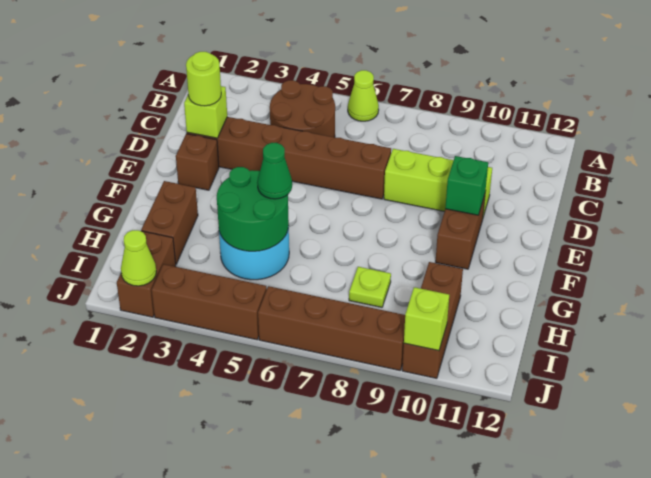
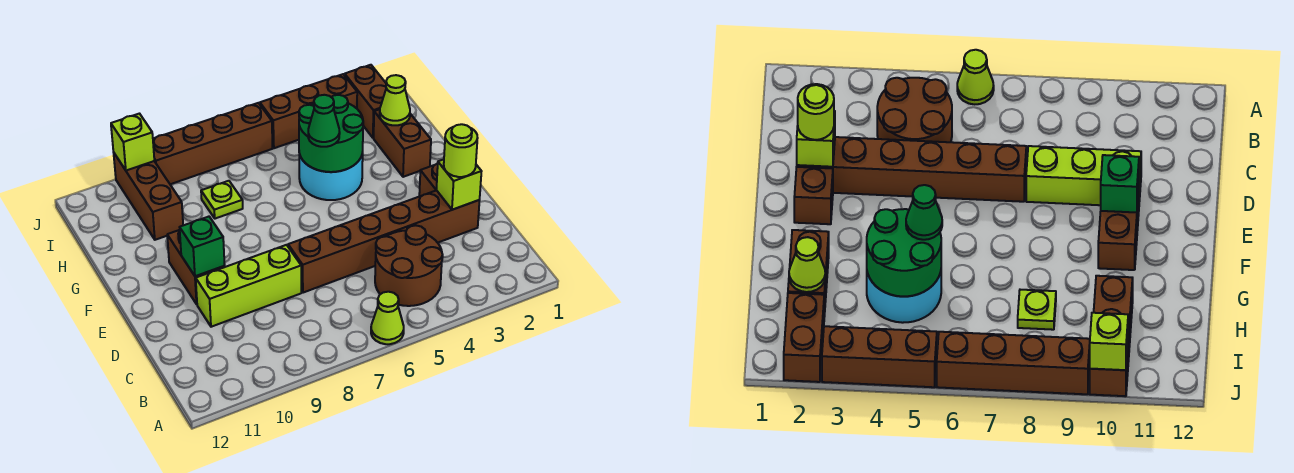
lime cone J2 level 2 -> lime cone H2 level 2

